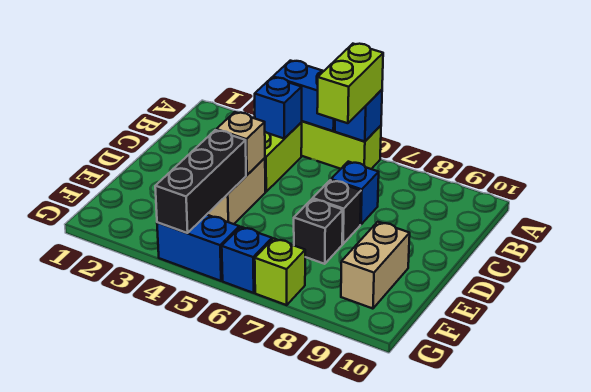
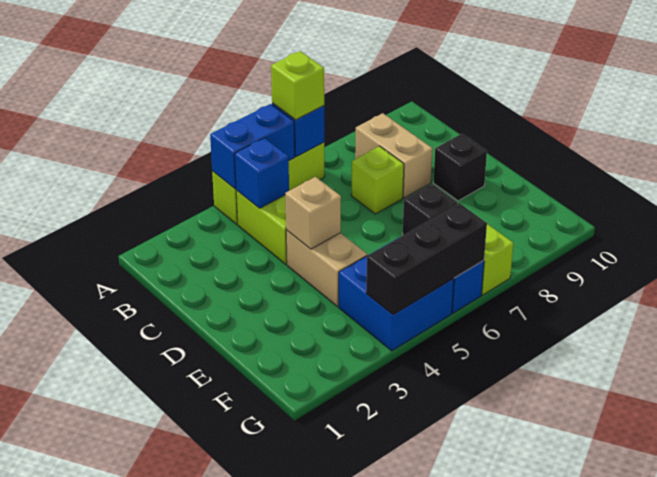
lime brick A6:B6 level 3 -> lime brick A6 level 3
blue brick C7 level 1 -> lime brick C7 level 1
black brick D7 level 1 -> black brick D9 level 1
black brick E4:G4 level 2 -> black brick G4:G6 level 2
tan brick E9:F9 level 1 -> tan brick B8:C8 level 1
blue brick G4:G5 level 1 -> blue brick F4:G5 level 1

